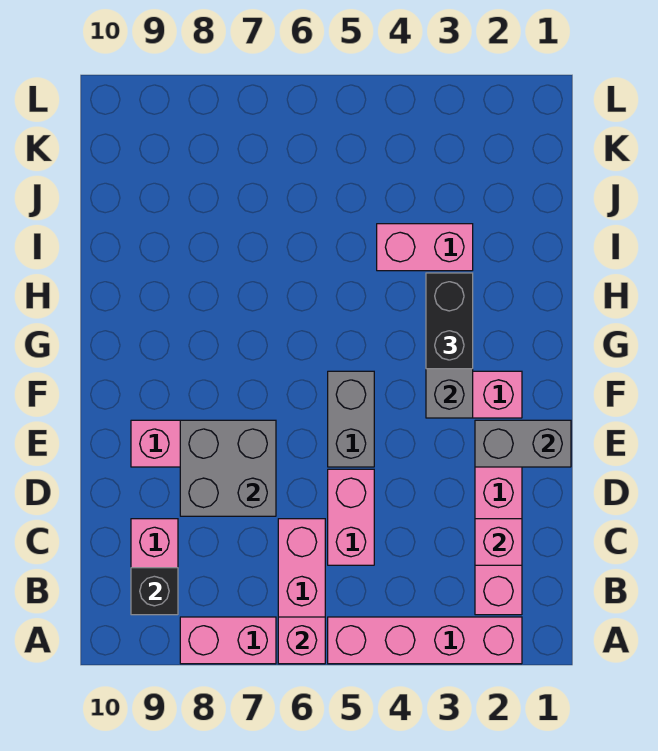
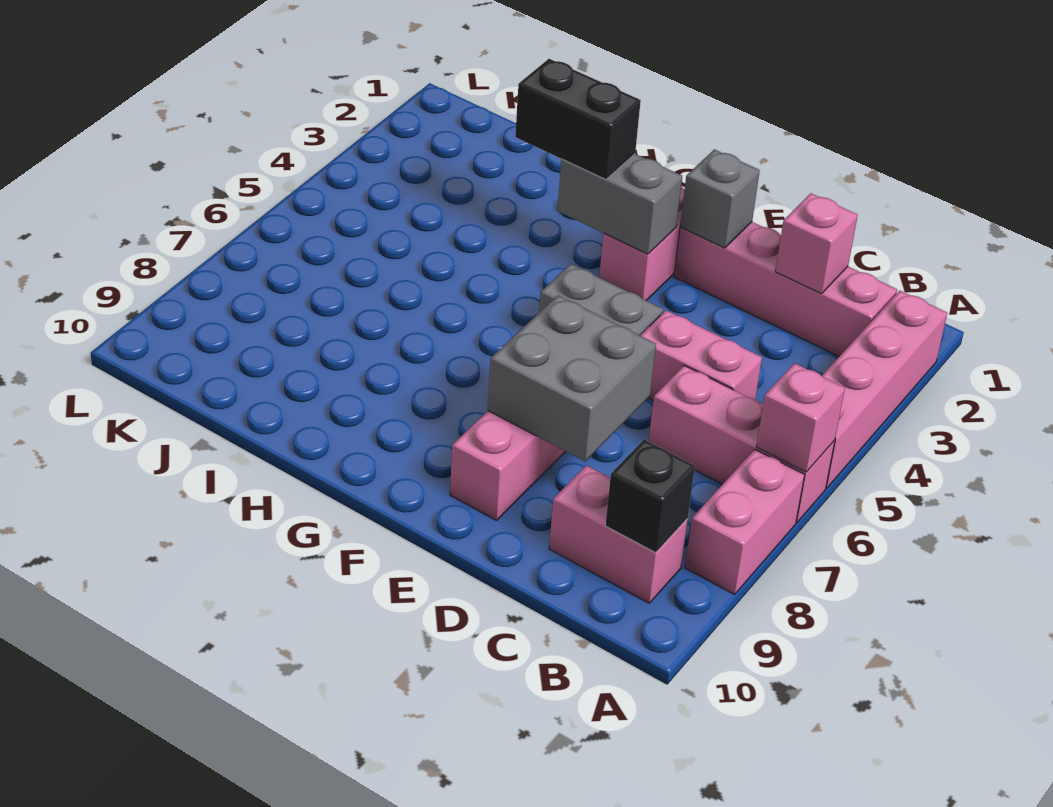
grey brick E1:E2 level 2 -> grey brick E2 level 2
pink brick I3:I4 level 1 -> none

